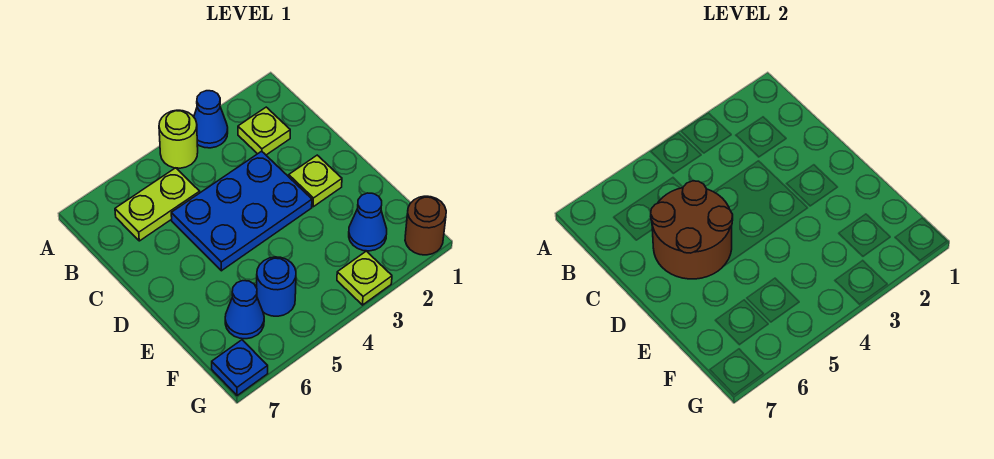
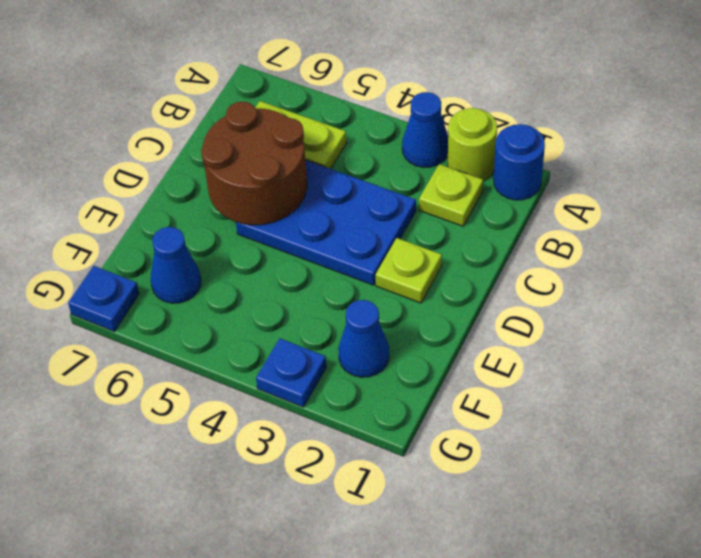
lime round brick A4 level 1 -> lime round brick A2 level 1
blue round brick F5 level 1 -> blue round brick A1 level 1
brown round brick G1 level 1 -> none
lime plate G3 level 1 -> blue plate G3 level 1

